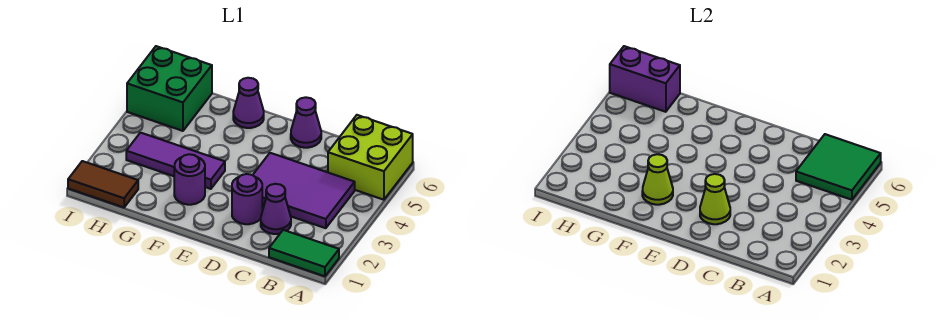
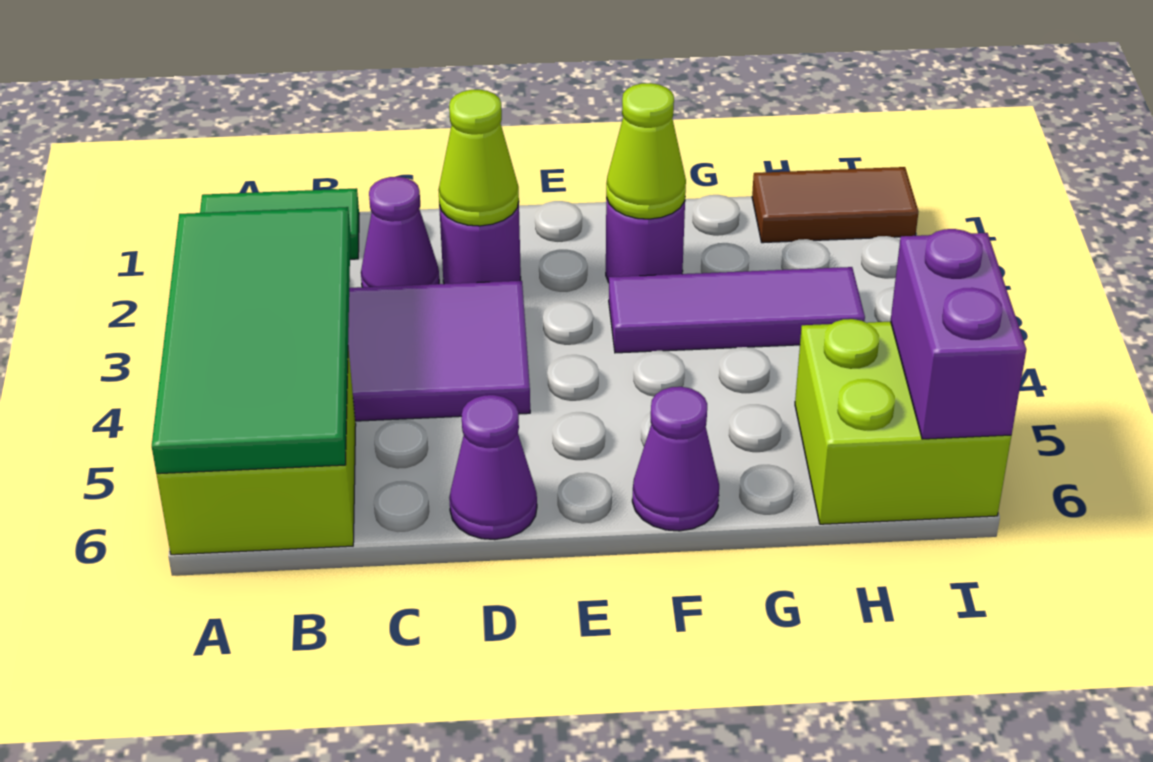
green tile A5:B6 level 2 -> green tile A3:B6 level 2
green brick H5:I6 level 1 -> lime brick H5:I6 level 1
purple brick H6:I6 level 2 -> purple brick I5:I6 level 2

